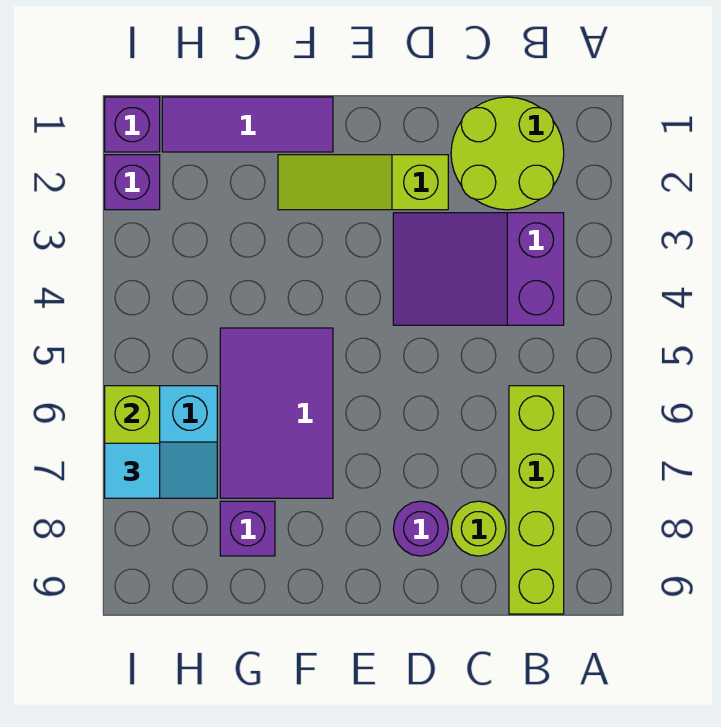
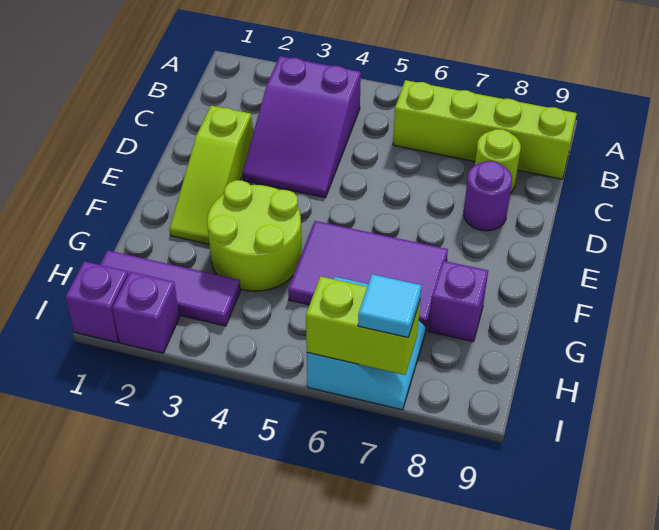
lime round brick B1:C2 level 1 -> lime round brick F3:G4 level 1
purple tile F1:H1 level 1 -> purple tile H1:H3 level 1

